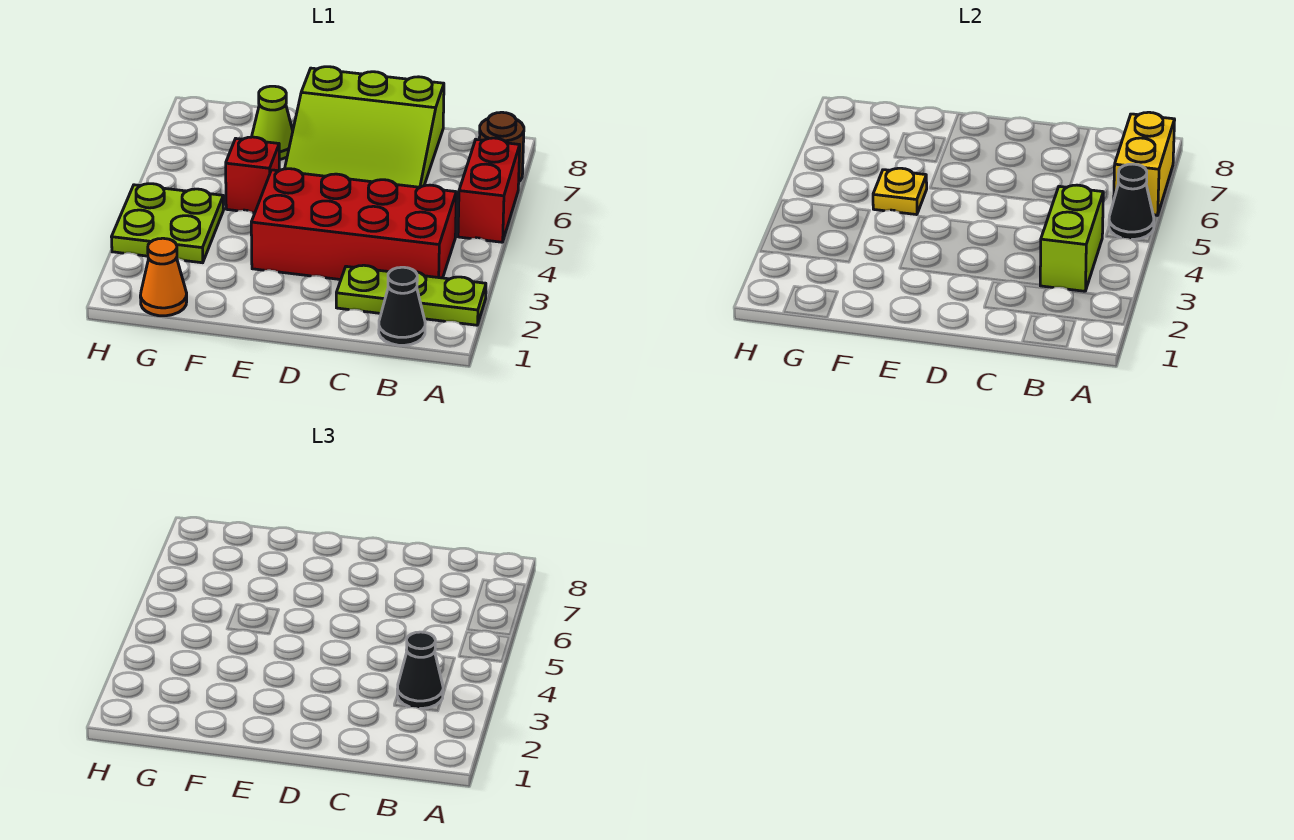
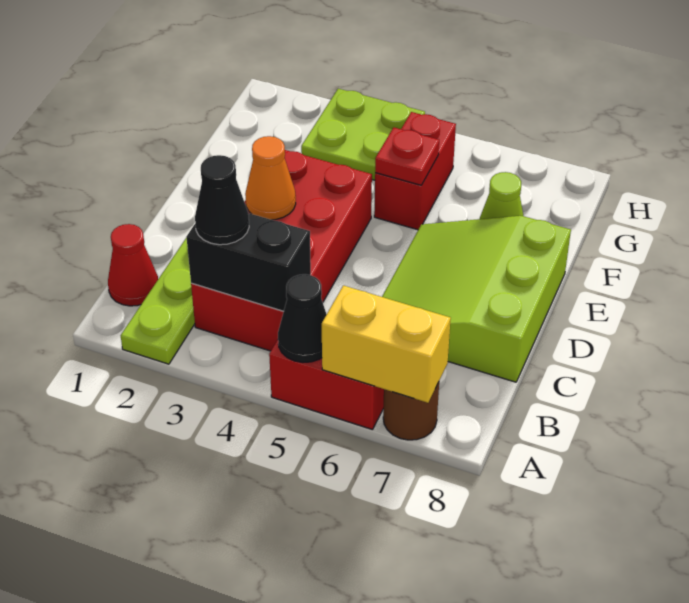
black cone B1 level 1 -> red cone B1 level 1
lime brick B3:B4 level 2 -> black brick B3:B4 level 2
red brick F5 level 1 -> red brick F5:G5 level 1
yellow plate F5 level 2 -> red plate F5 level 2
orange cone G1 level 1 -> orange cone D3 level 2

